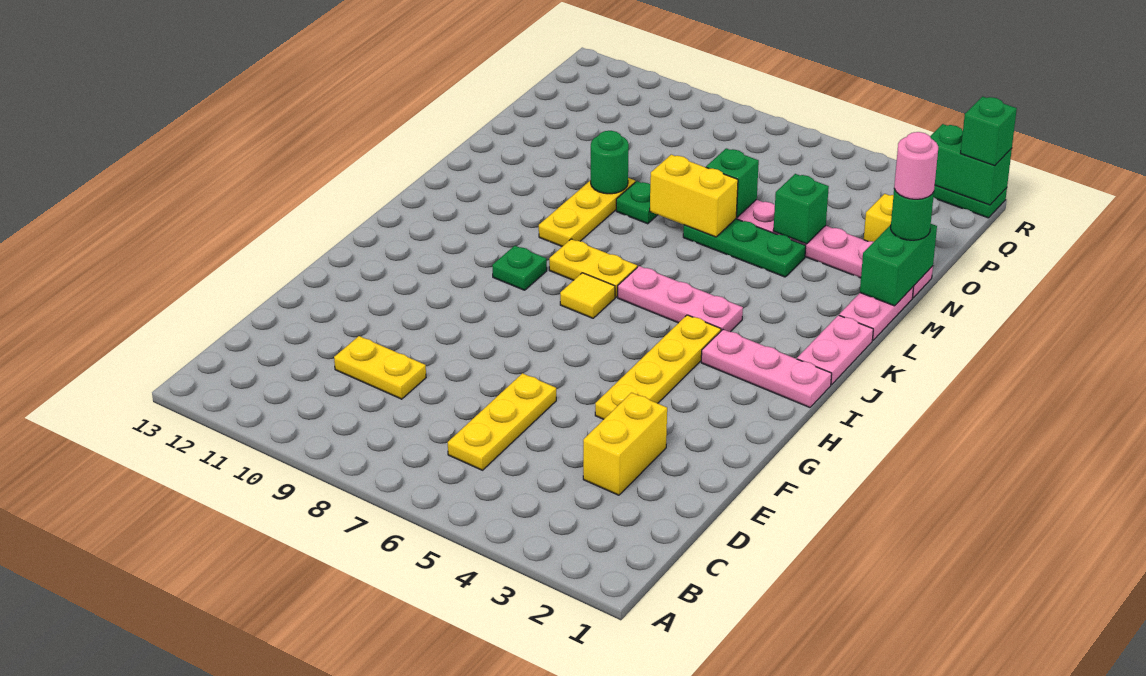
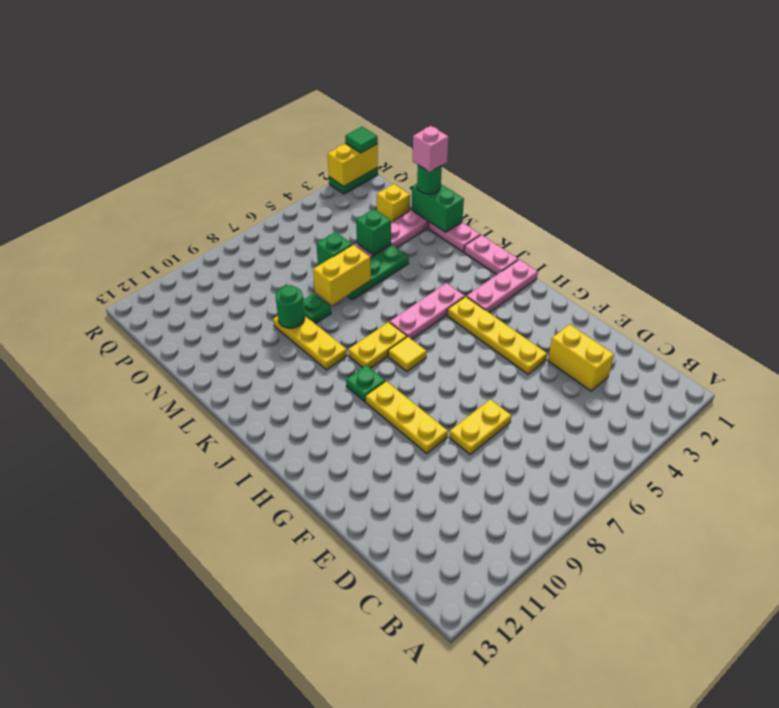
yellow plate C6:E6 level 1 -> yellow plate F9:H9 level 1
yellow plate D9:D10 level 1 -> yellow plate E7:E8 level 1
pink round brick N1 level 4 -> pink brick N1 level 4
green brick R1:R2 level 2 -> yellow brick R1:R2 level 2
green brick R1 level 3 -> green tile R1 level 3

